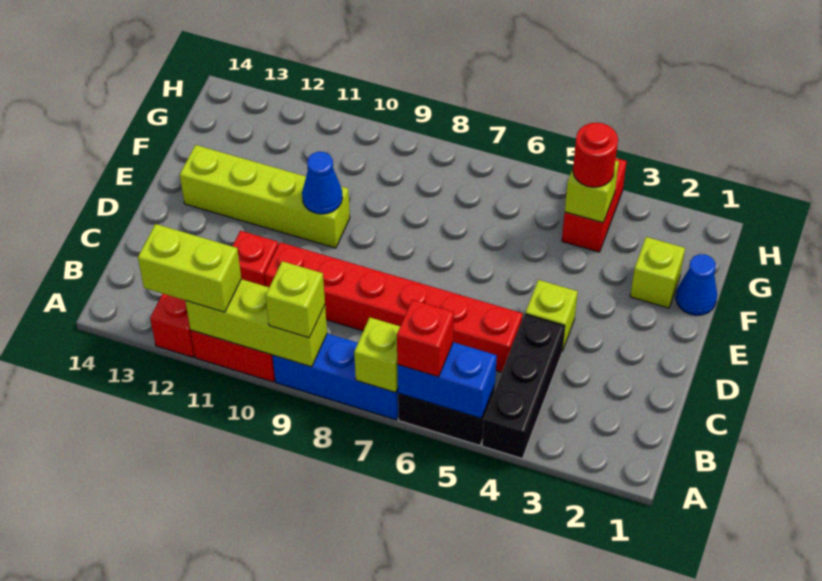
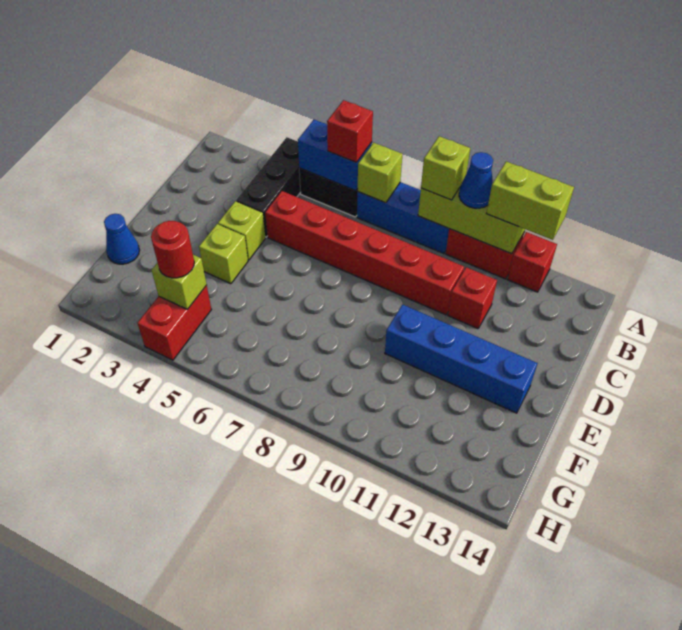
lime brick E10:E13 level 1 -> blue brick E10:E13 level 1
blue cone E10 level 2 -> blue cone A10 level 3
lime brick F2 level 1 -> lime brick E4 level 1

